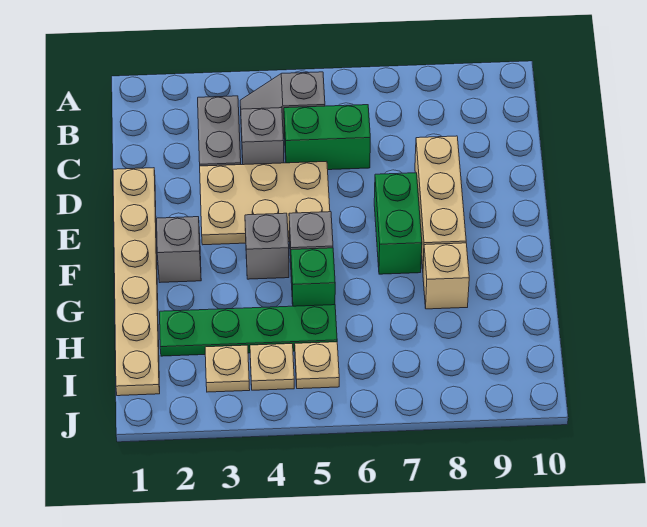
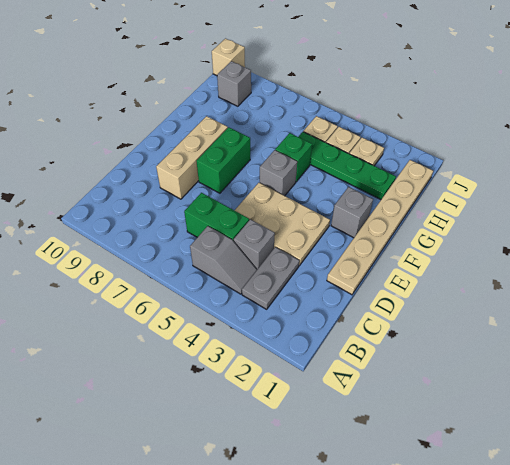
grey brick F4 level 1 -> grey brick I9 level 1
tan brick G8 level 1 -> tan brick J10 level 1

